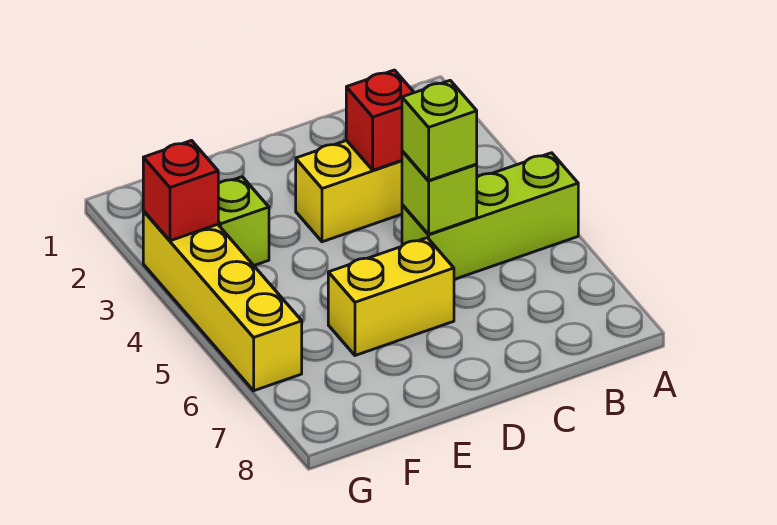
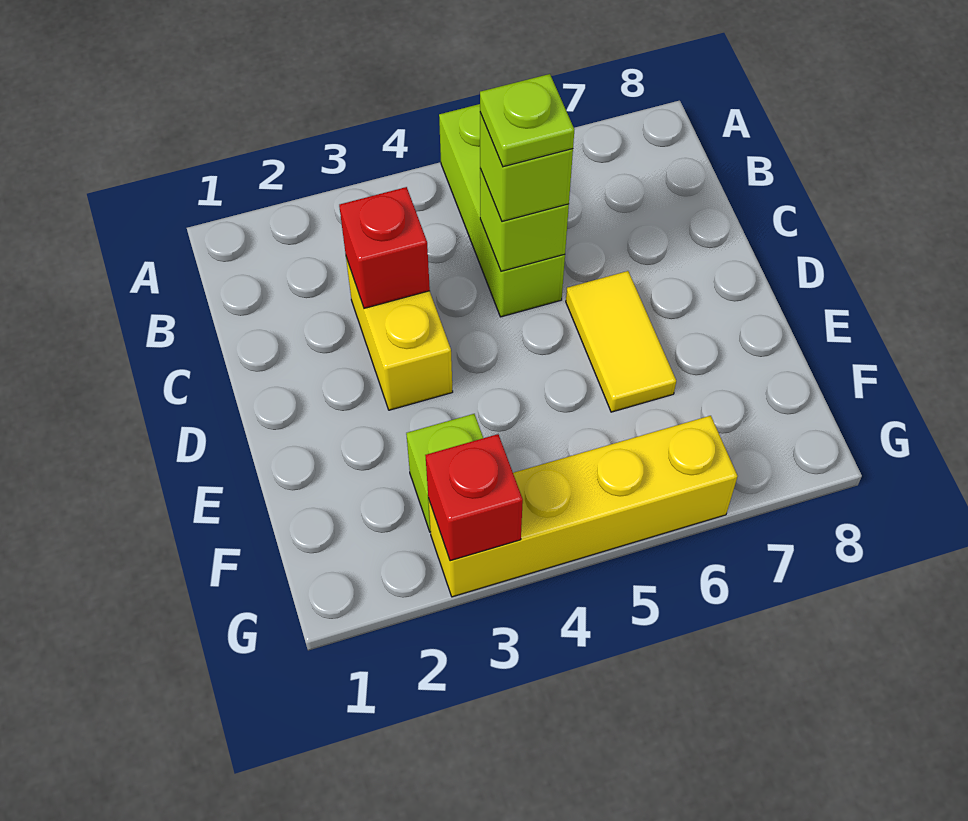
none -> lime plate C5 level 4
yellow brick D6:E6 level 1 -> yellow tile D6:E6 level 1

